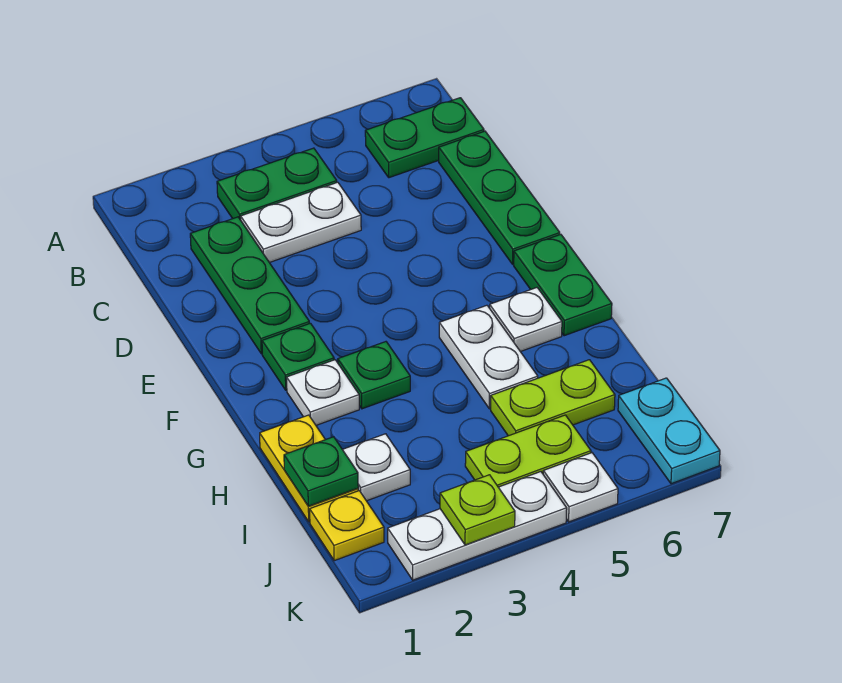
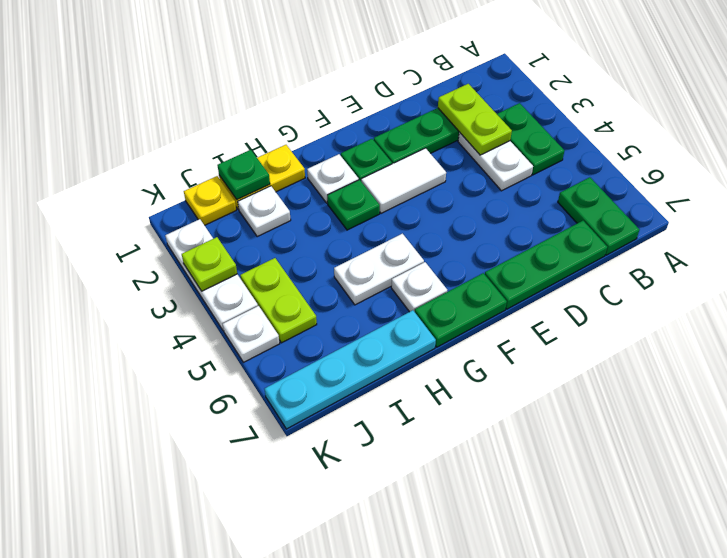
none -> white tile E3:F3 level 1
lime plate I5:I6 level 1 -> lime plate C2:C3 level 2
cyan plate J7:K7 level 1 -> cyan plate H7:K7 level 1

